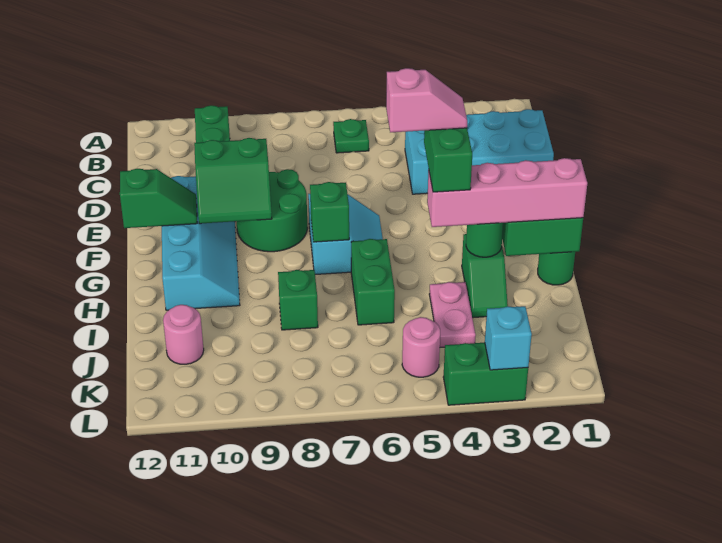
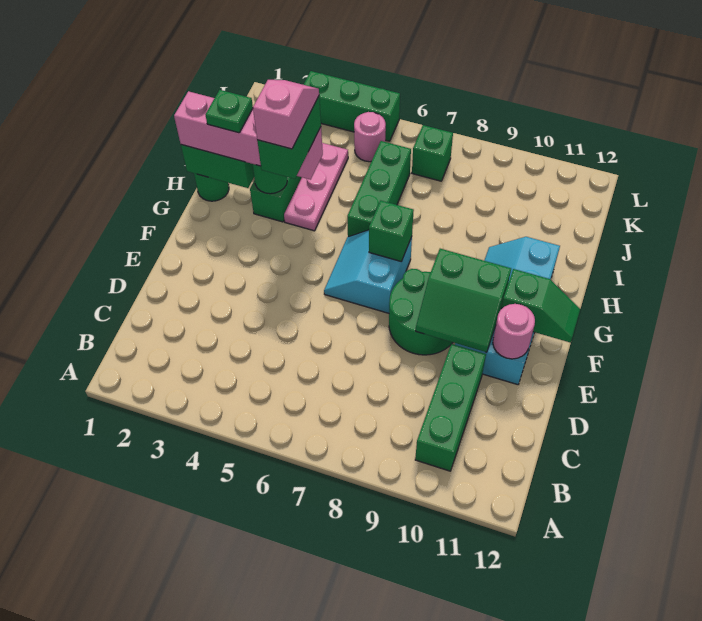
green plate B6 level 1 -> green plate H2 level 4
cyan brick C1:D4 level 1 -> none
green slope E9:F10 level 2 top E -> green slope E9:F10 level 2 top F
green slope F11:F12 level 2 top 12 -> green slope F11:F12 level 2 top 11
pink slope G4:G5 level 5 top 5 -> pink slope G4:H4 level 5 top G
green brick H6:I6 level 1 -> green brick H6:J6 level 1
pink plate I4:J4 level 1 -> pink plate H4:J4 level 1
green brick I8 level 1 -> green brick K7 level 1
pink round brick J11 level 1 -> pink round brick E11 level 2
green brick L3:L4 level 1 -> green brick L3:L5 level 1
cyan brick L3 level 2 -> none

